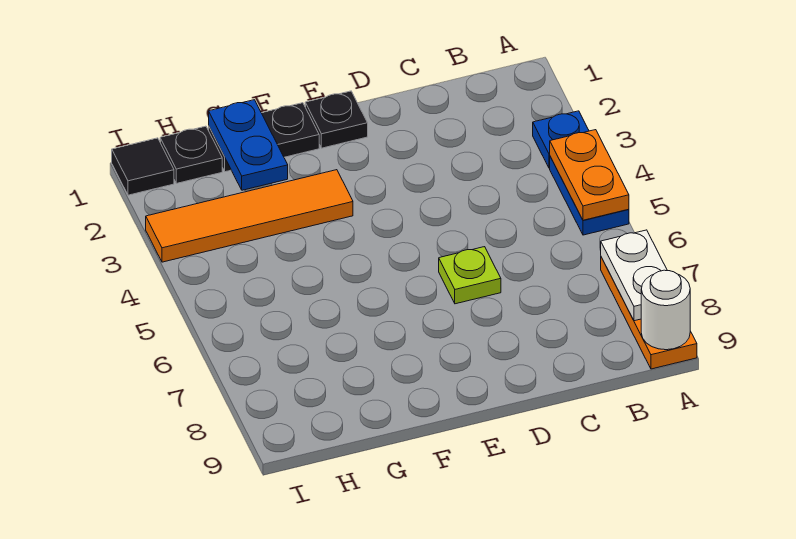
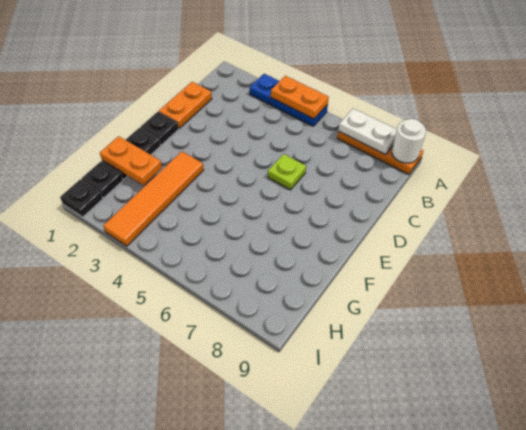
none -> orange plate C1:D1 level 1
blue plate G1:G2 level 2 -> orange plate G1:G2 level 2
black tile I1 level 1 -> black plate I1 level 1

